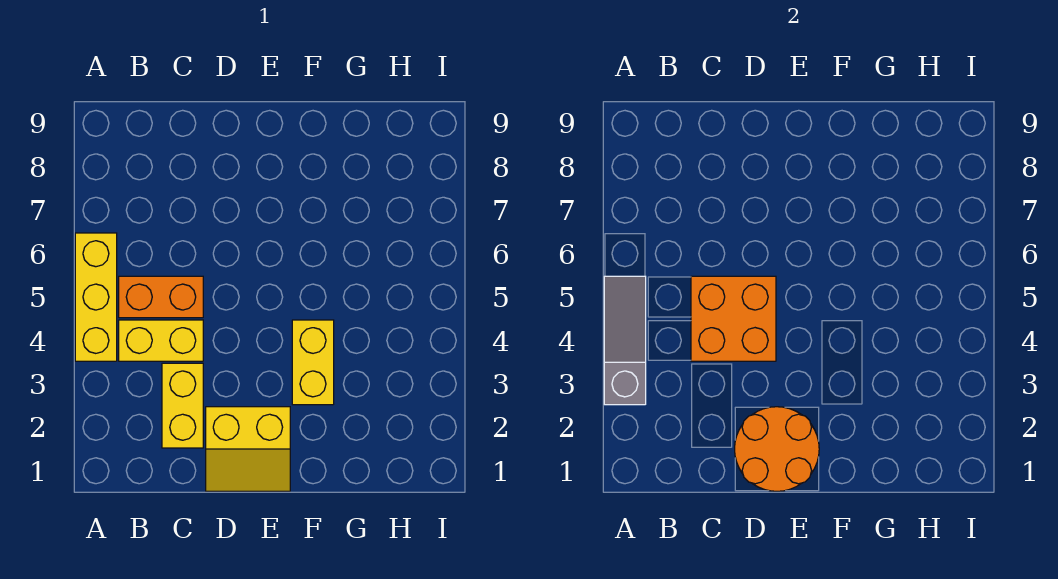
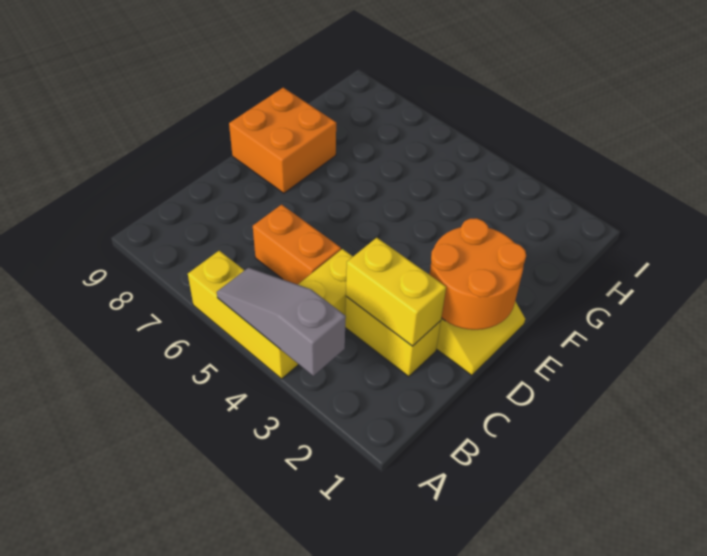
orange brick B5:C5 level 1 -> orange brick C5:C6 level 1
orange brick C4:D5 level 2 -> orange brick E8:F9 level 1
yellow brick F3:F4 level 1 -> yellow brick C2:C3 level 2

